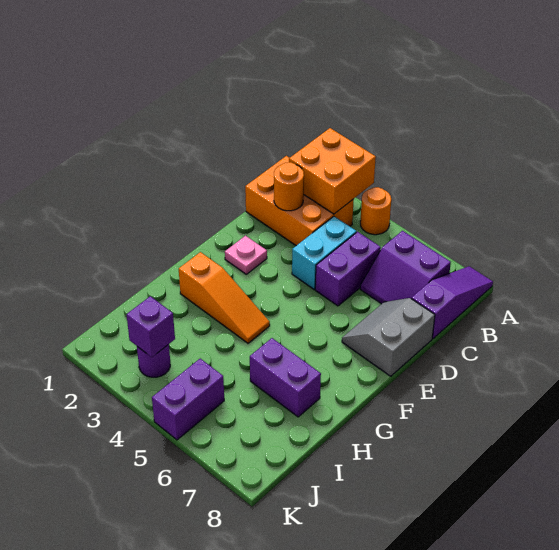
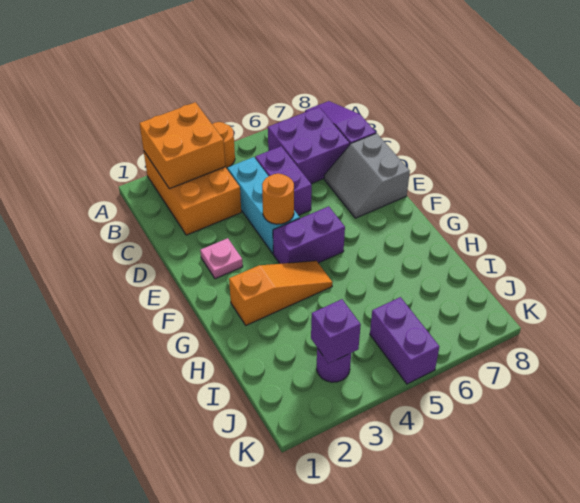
orange brick B1:C3 level 1 -> orange brick A2:C3 level 1
purple slope B6:C7 level 1 top B -> purple brick B6:C7 level 1
orange round brick C2 level 2 -> orange round brick E4 level 2
cyan brick C4:D4 level 1 -> cyan brick C4:E4 level 1
purple brick H6:H7 level 1 -> purple brick F4:F5 level 1

